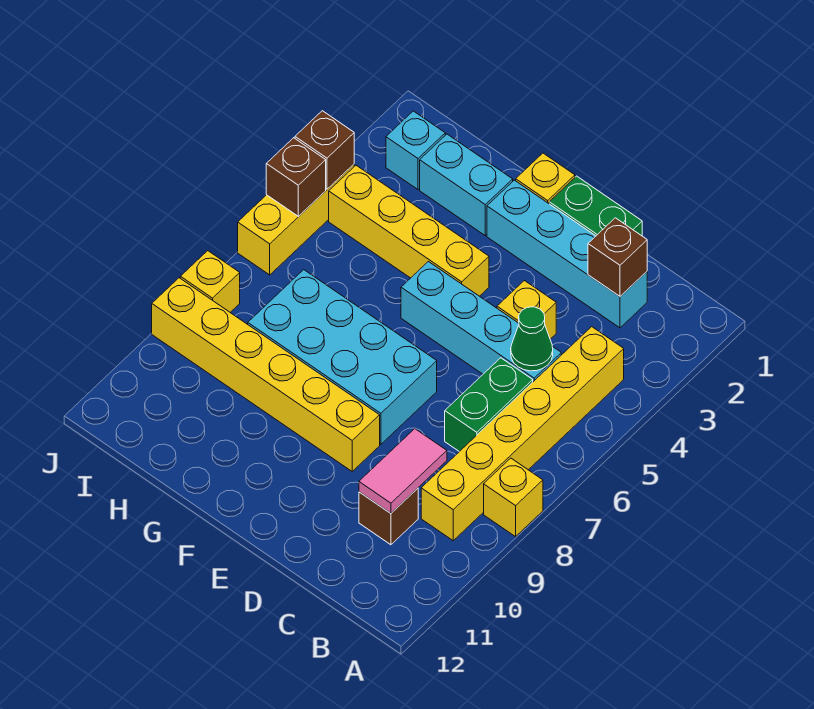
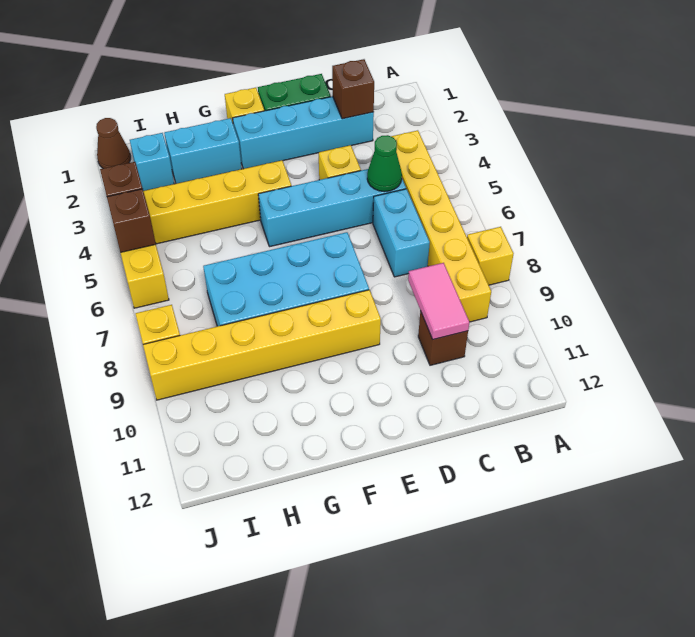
green brick C6:C7 level 1 -> cyan brick C6:C7 level 1
none -> brown cone J1 level 1

